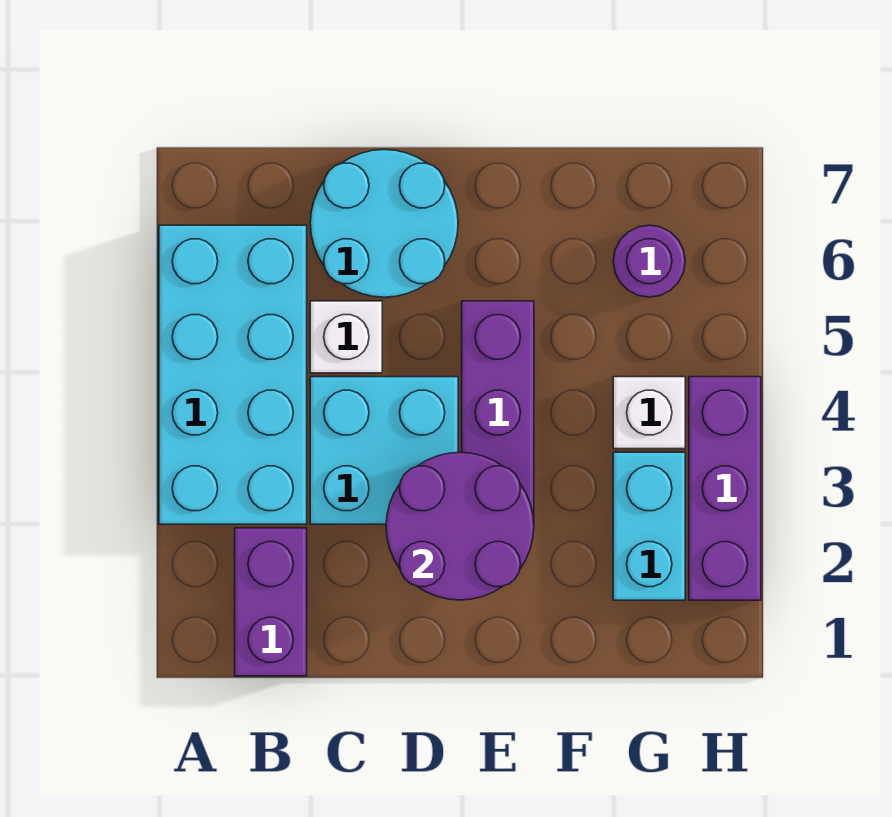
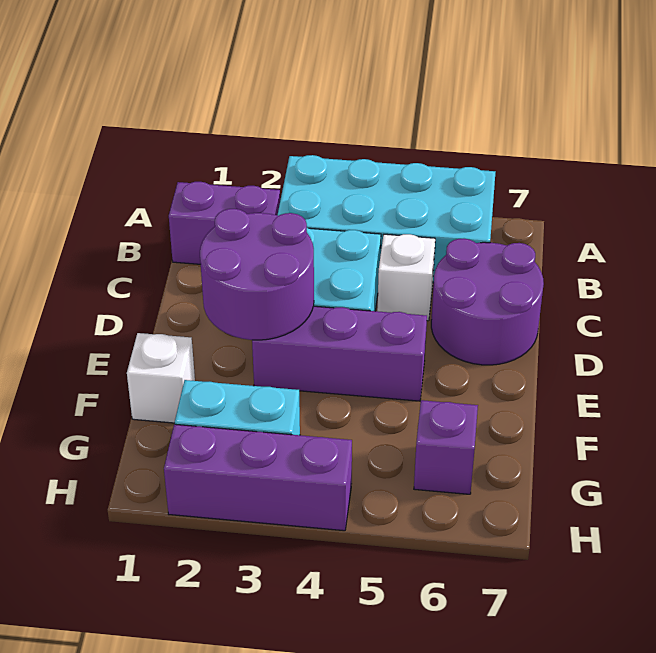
cyan round brick C6:D7 level 1 -> purple round brick C6:D7 level 1
white brick G4 level 1 -> white brick F1 level 1
purple round brick G6 level 1 -> purple brick G6 level 1

